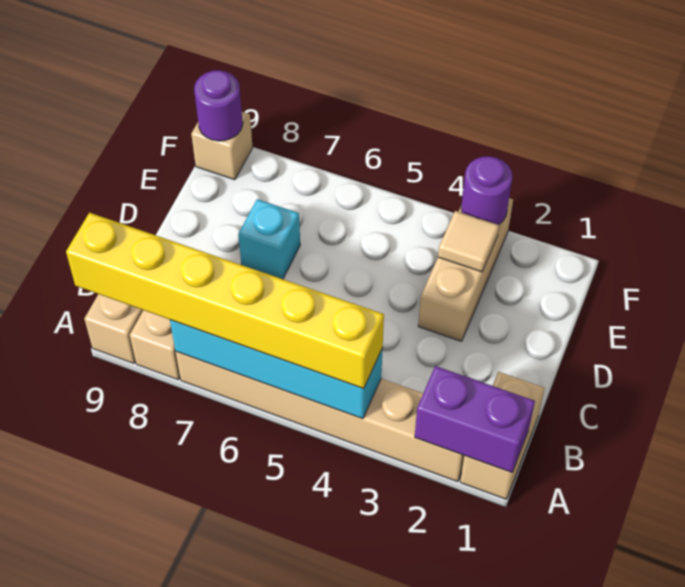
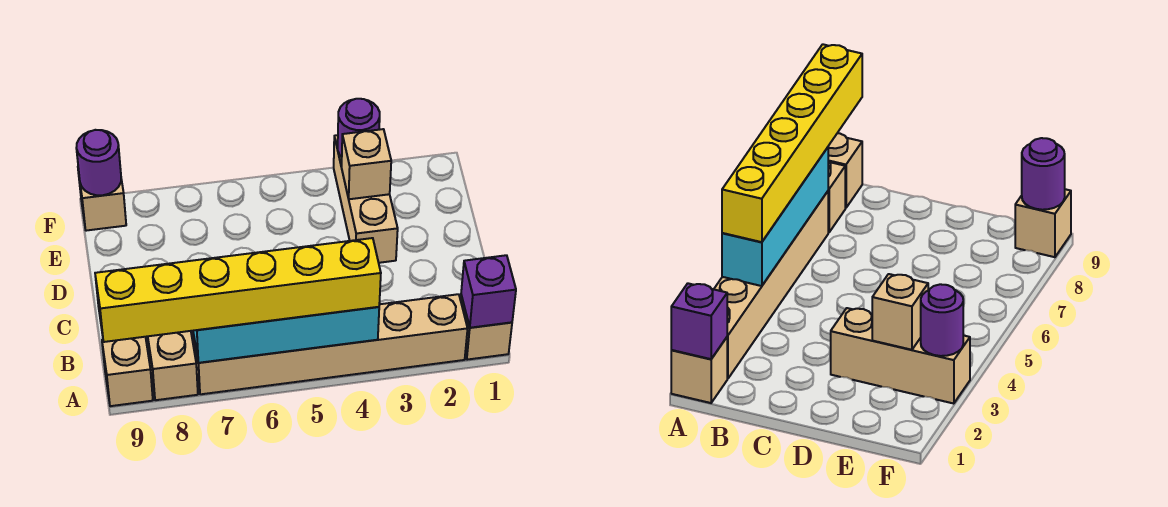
tan brick A1:B1 level 1 -> tan brick A1 level 1
purple brick A1:A2 level 2 -> purple brick A1 level 2
cyan brick D7 level 1 -> none
tan tile E3 level 2 -> tan brick E3 level 2

